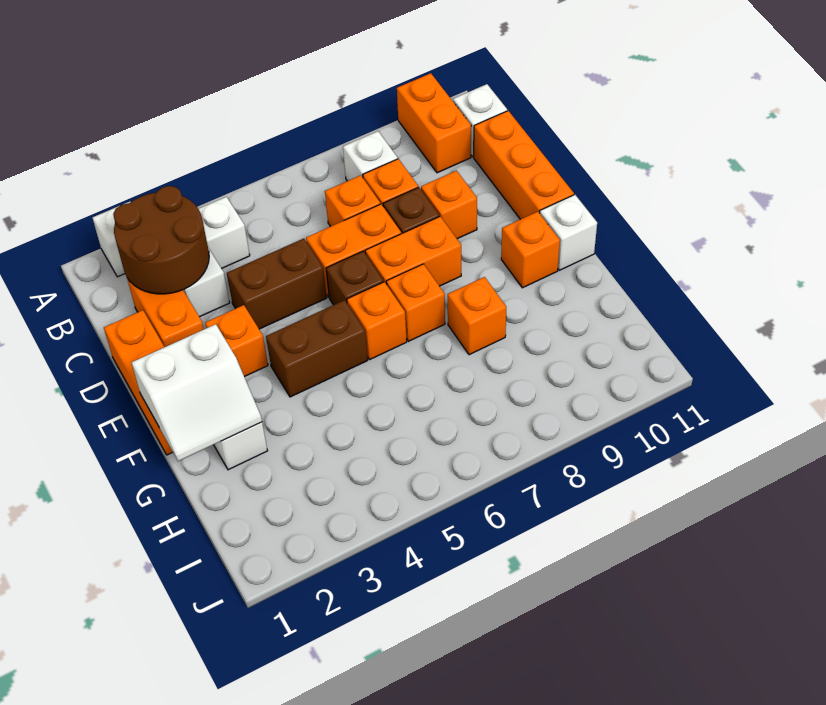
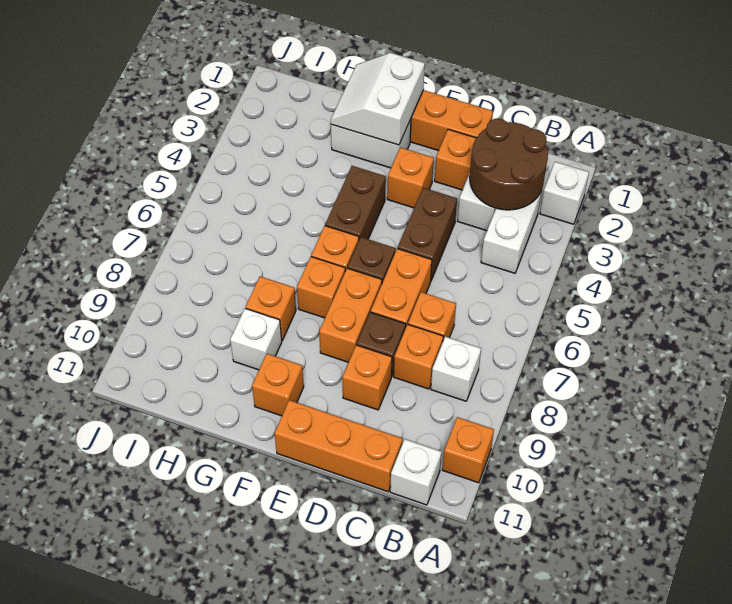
orange brick A10:B10 level 1 -> orange brick A10 level 1
white brick F11 level 1 -> white brick G9 level 1

